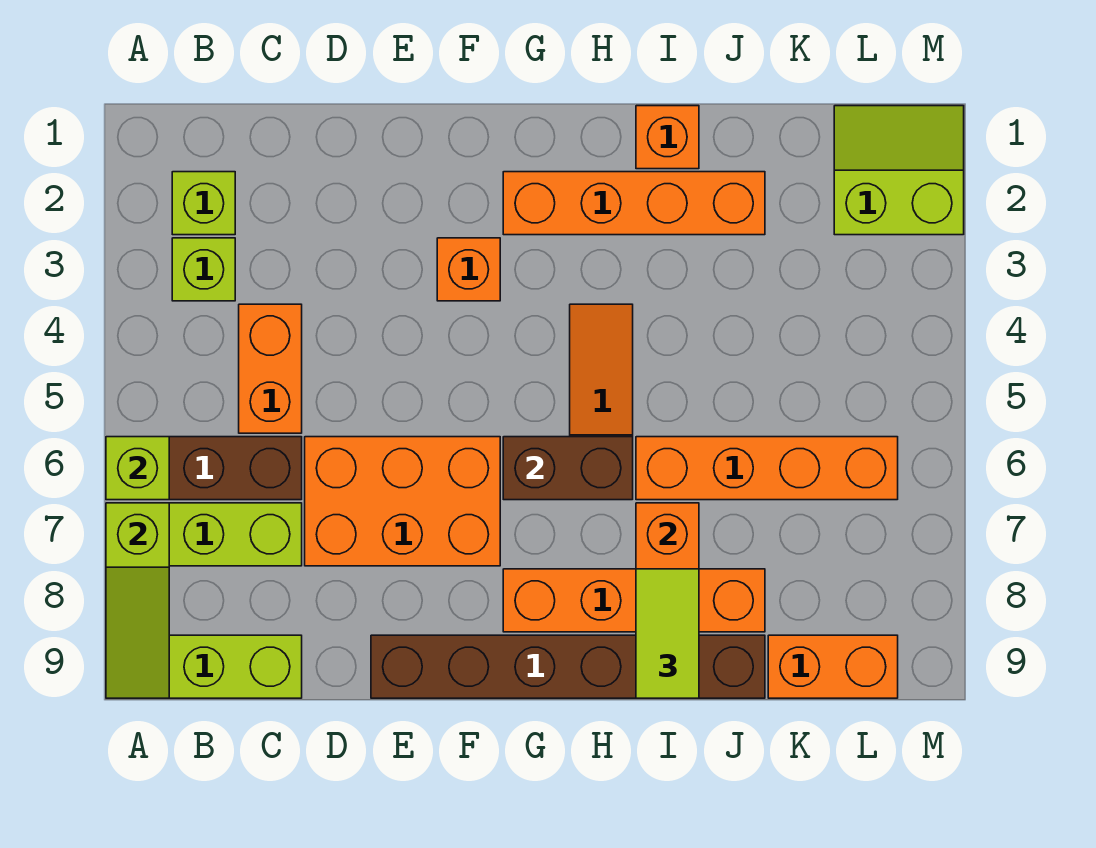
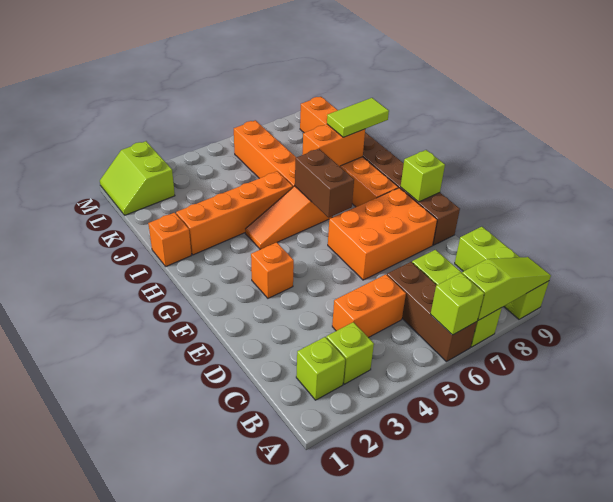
orange brick D6:F7 level 1 -> orange brick E6:F8 level 1
none -> lime brick F9 level 2
orange brick G2:J2 level 1 -> orange brick I2:I5 level 1

